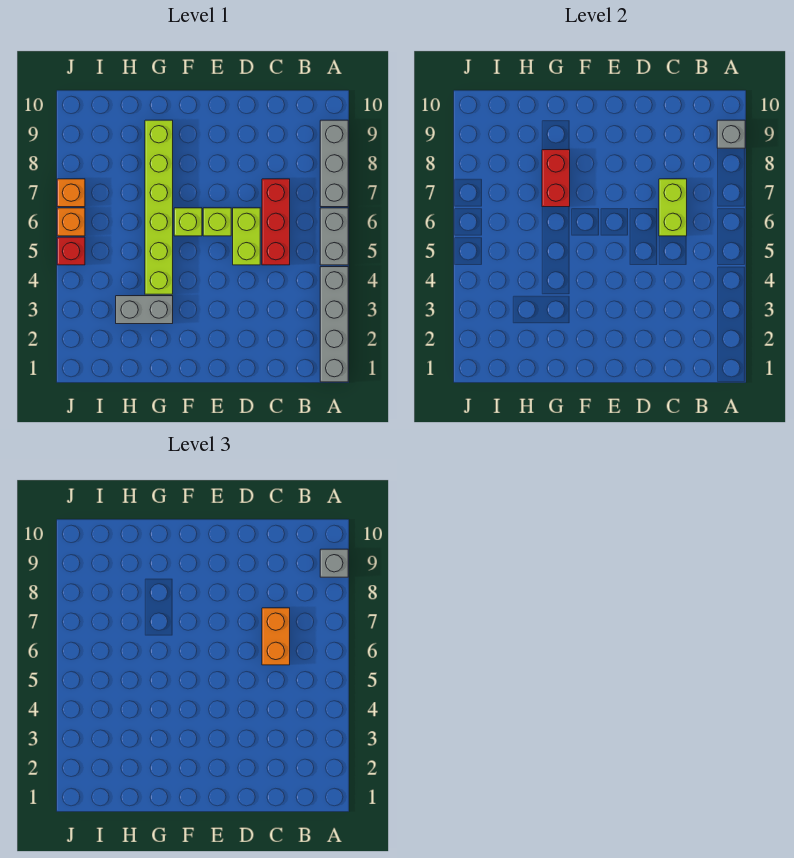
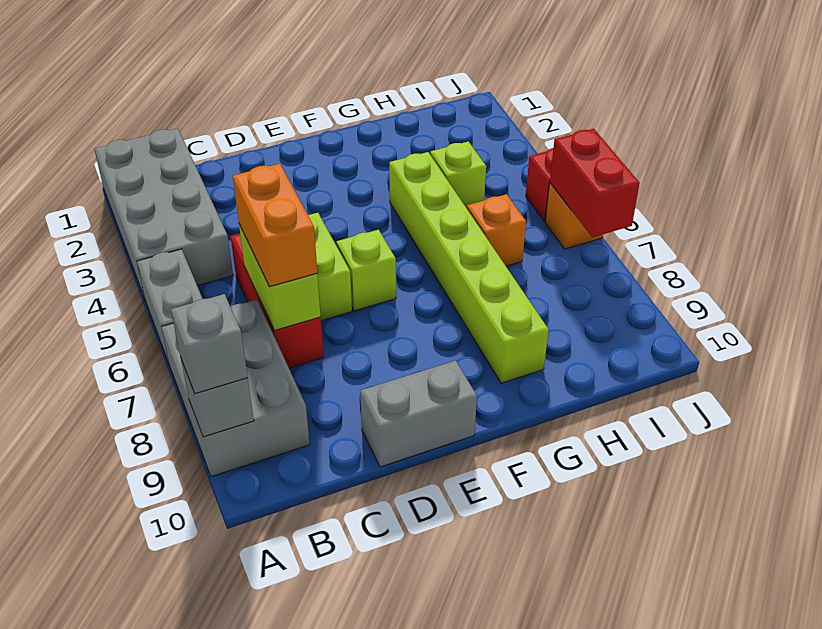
grey brick A1:A4 level 1 -> grey brick A1:B4 level 1
grey brick A7:A9 level 1 -> grey brick A7:B9 level 1
lime brick F6 level 1 -> lime brick H4 level 1
grey brick G3:H3 level 1 -> grey brick D10:E10 level 1
red brick G7:G8 level 2 -> red brick J6:J7 level 2
orange brick J7 level 1 -> orange brick H6 level 1

